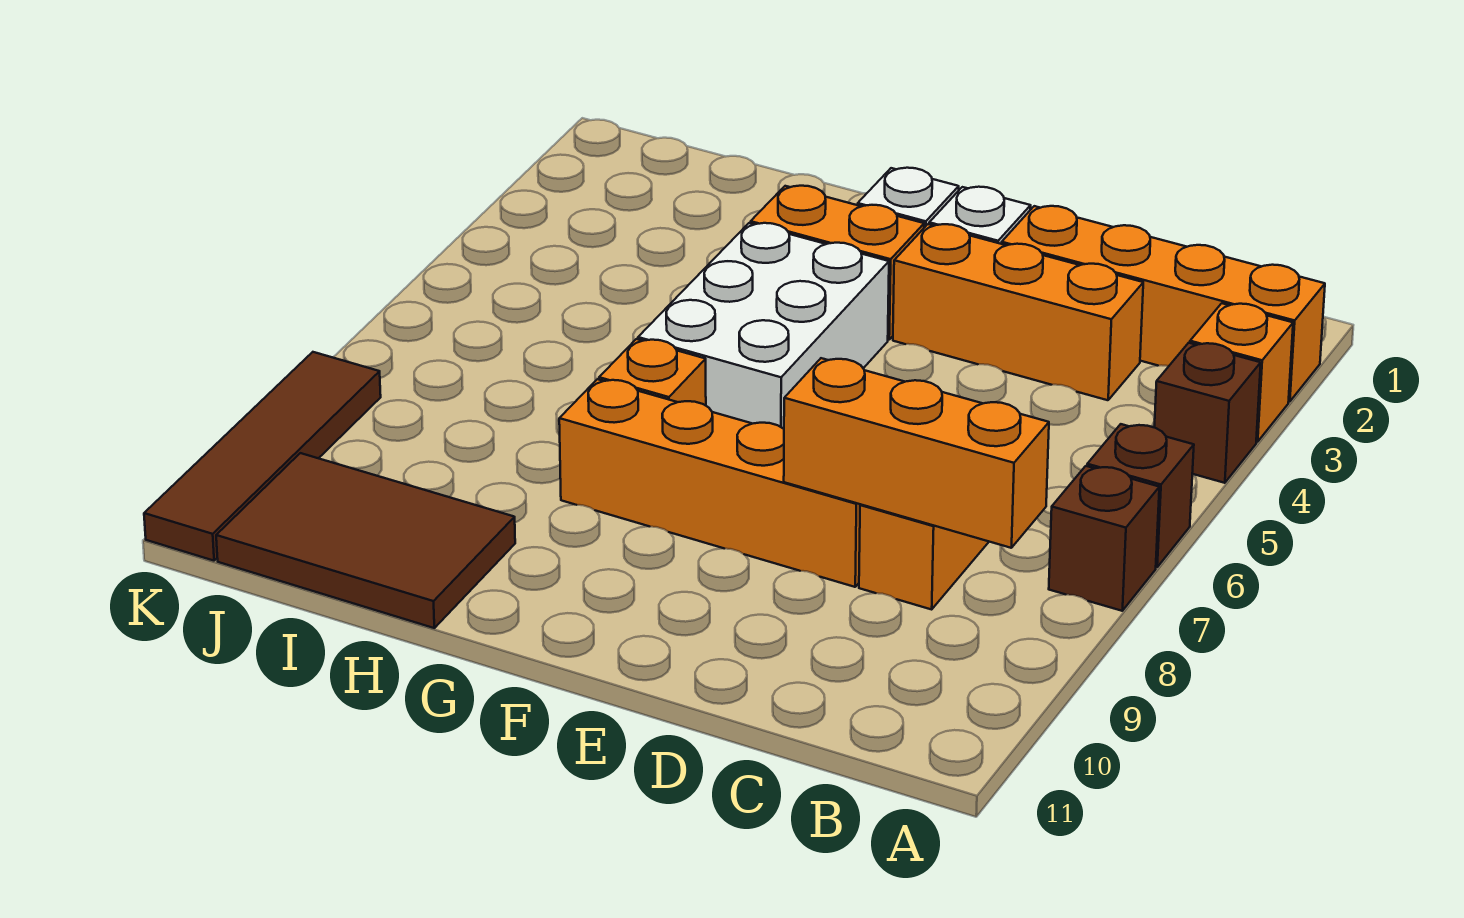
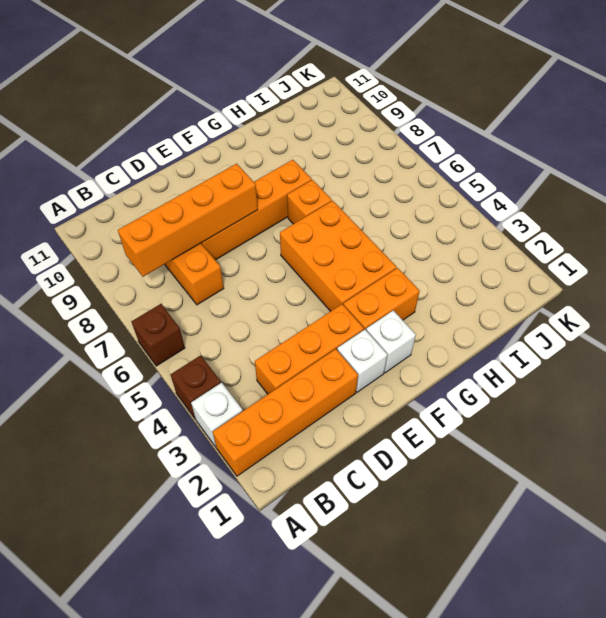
orange brick A3 level 1 -> white brick A3 level 1
brown brick A7 level 1 -> none
orange brick B8:D8 level 2 -> orange brick B8:E8 level 2
white brick F4:G6 level 1 -> orange brick F4:G6 level 1
brown tile H10:J11 level 1 -> none
brown tile K8:K11 level 1 -> none

